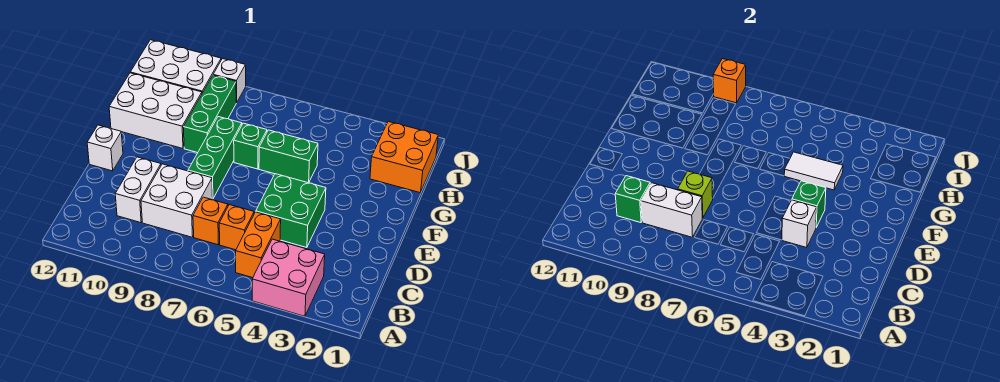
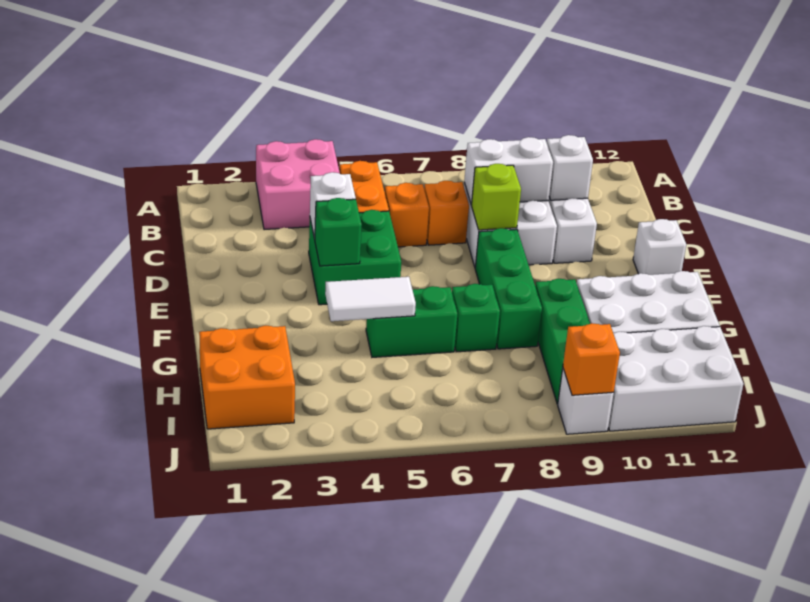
green brick C10 level 2 -> white brick C10 level 2

